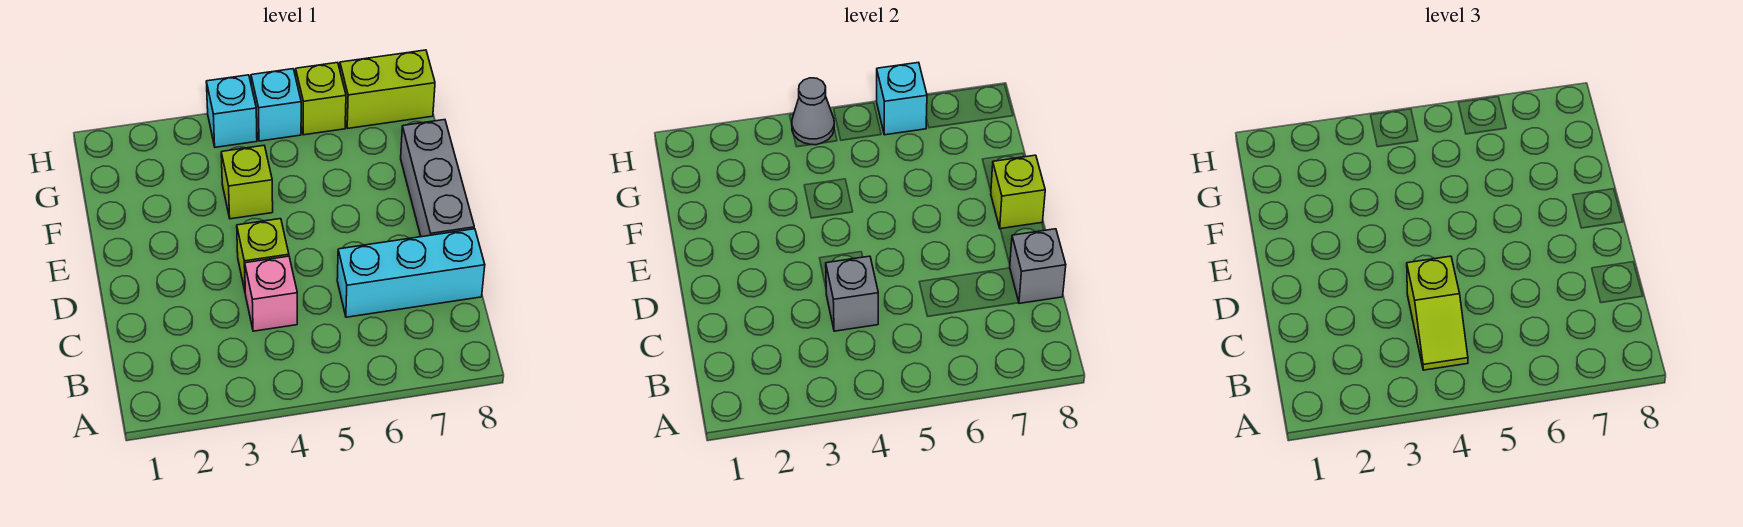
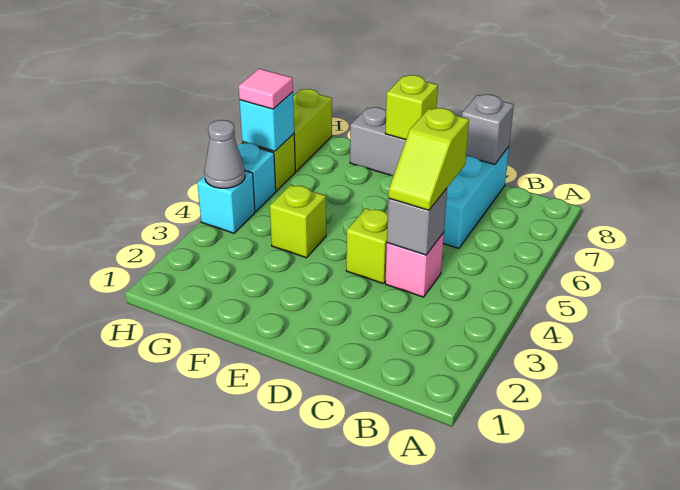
lime slope B4:C4 level 3 top C -> lime slope C4:C5 level 3 top 5
none -> pink tile H6 level 3

